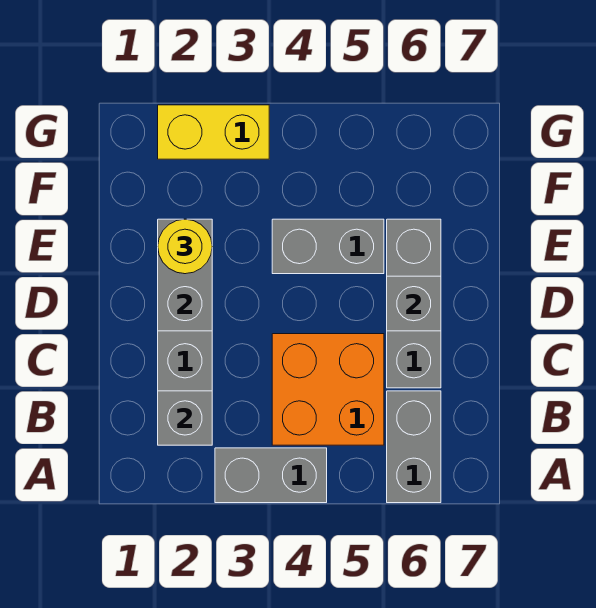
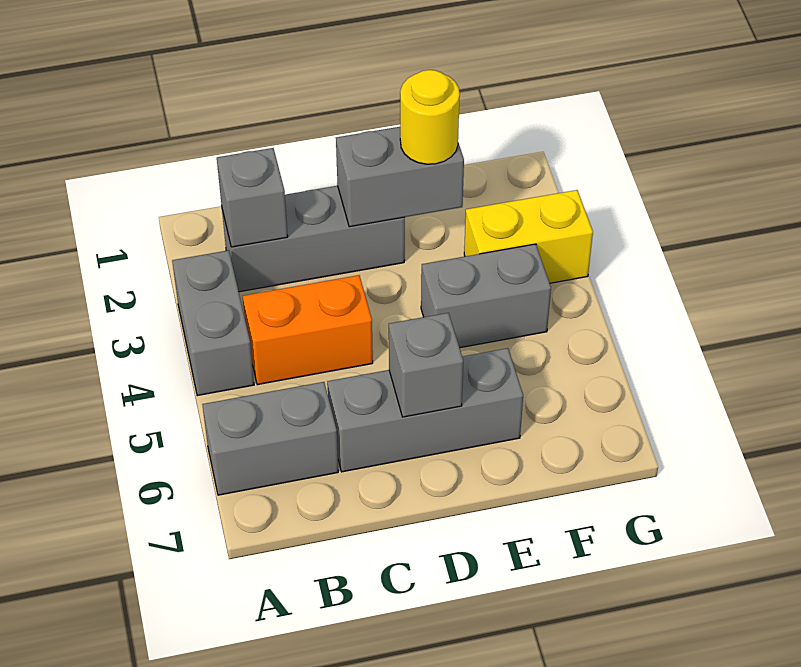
orange brick B4:C5 level 1 -> orange brick B4:C4 level 1
grey brick E4:E5 level 1 -> grey brick E4:F4 level 1
yellow brick G2:G3 level 1 -> yellow brick F3:G3 level 1

